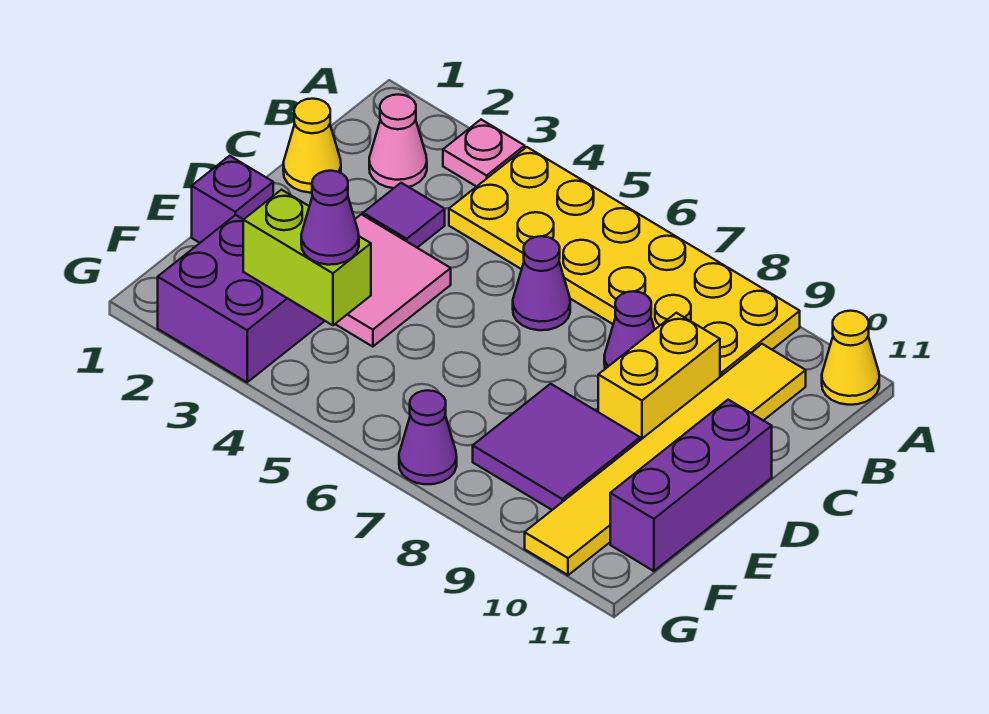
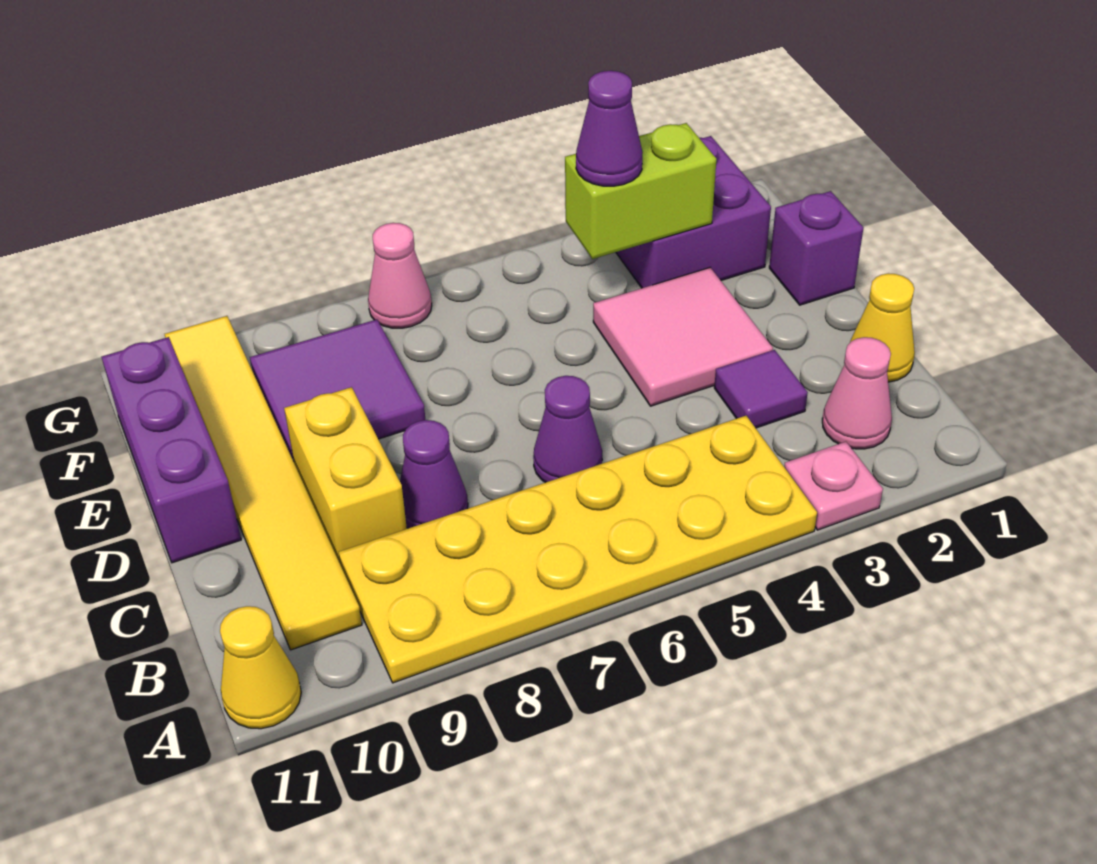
purple cone G7 level 1 -> pink cone G7 level 1

